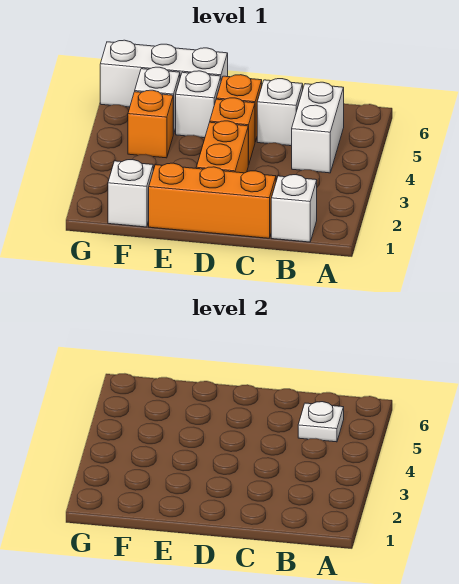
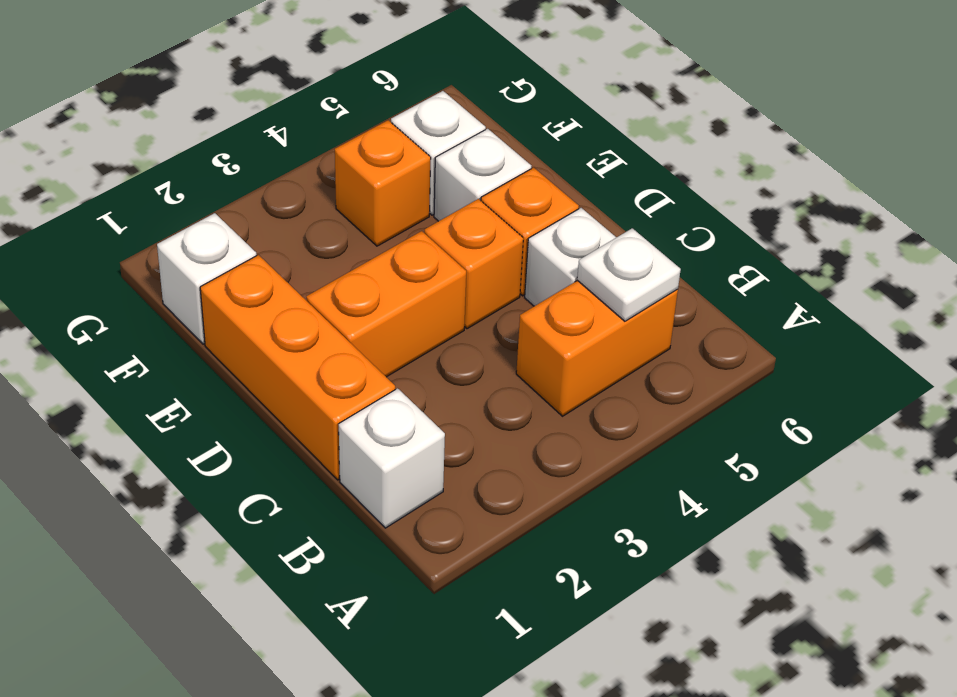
white brick B4:B5 level 1 -> orange brick B4:B5 level 1
white brick E6:G6 level 1 -> none

